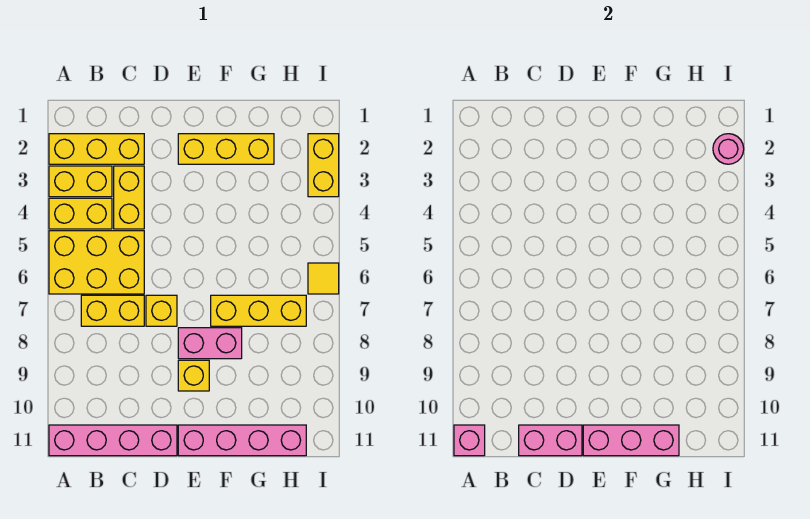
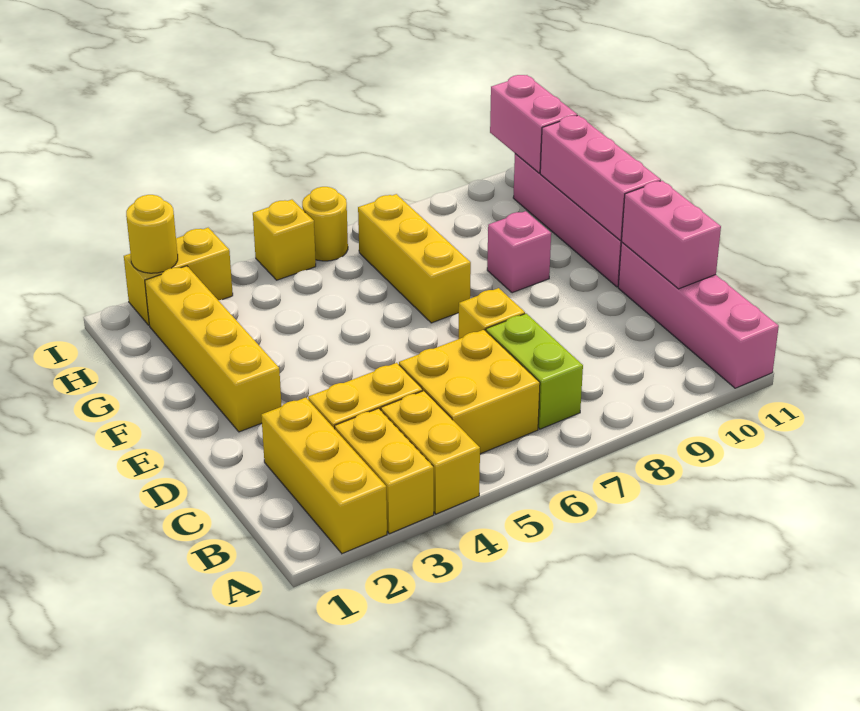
yellow brick A5:C6 level 1 -> yellow brick B5:C6 level 1
pink brick A11 level 2 -> pink brick F9 level 1
yellow brick B7:C7 level 1 -> lime brick B7:C7 level 1
yellow brick E2:G2 level 1 -> yellow brick E2:H2 level 1
pink brick E8:F8 level 1 -> pink brick H11:I11 level 2
yellow brick E9 level 1 -> yellow brick I5 level 1
pink round brick I2 level 2 -> yellow round brick I2 level 2
yellow tile I6 level 1 -> yellow round brick I6 level 1

